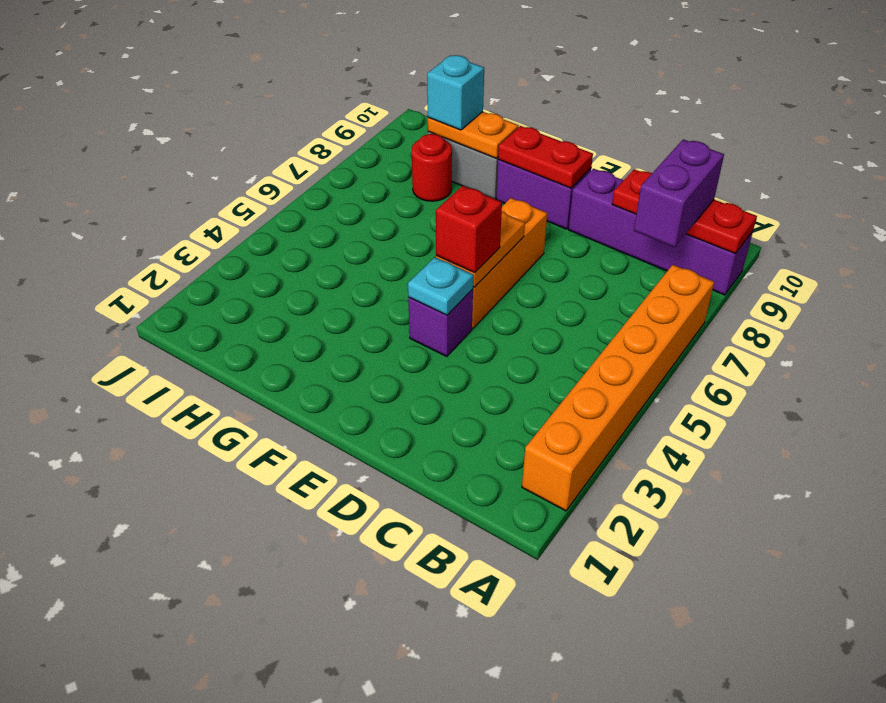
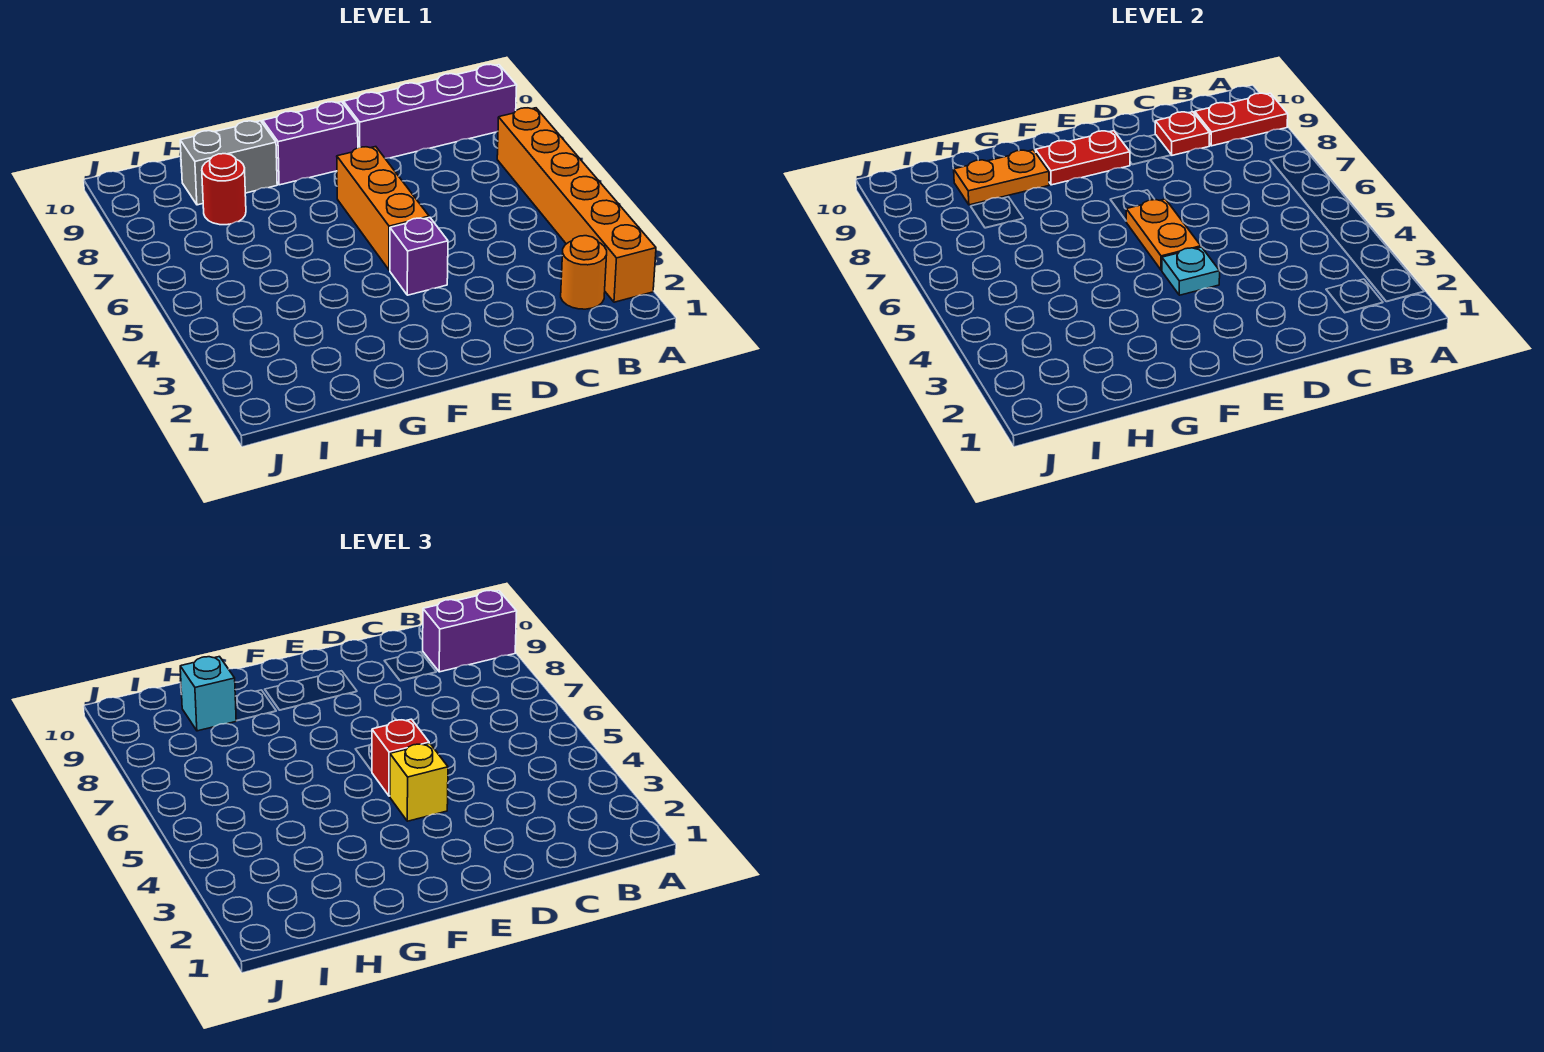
none -> orange round brick B2 level 1
purple brick B8:B9 level 3 -> purple brick A9:B9 level 3
none -> yellow brick E4 level 3

